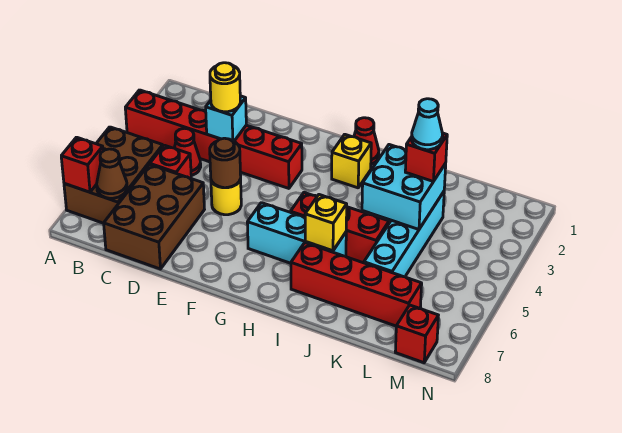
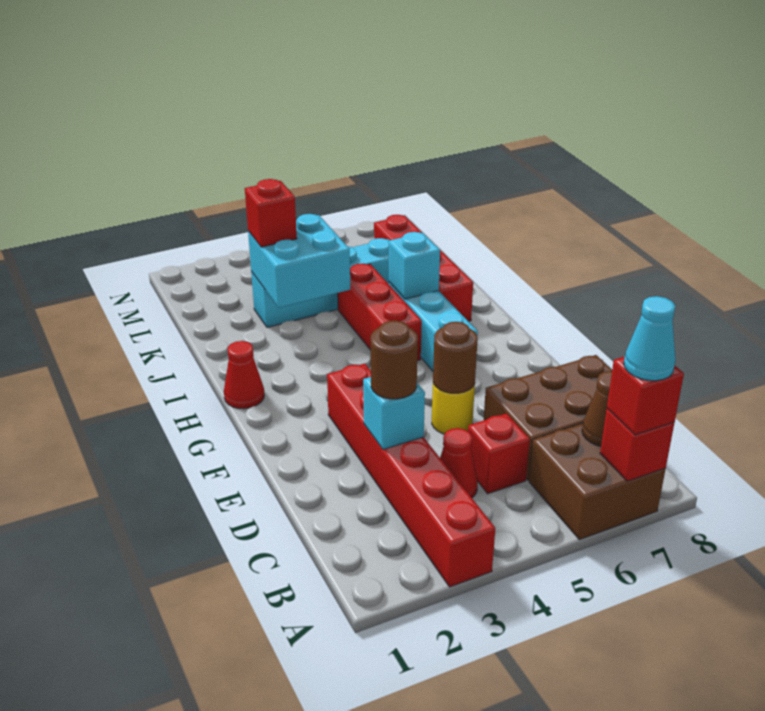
brown brick A5:B7 level 1 -> brown brick A6:B7 level 1
yellow round brick D3 level 3 -> brown round brick D3 level 3
yellow brick H2 level 1 -> none
yellow brick I6 level 2 -> cyan brick I6 level 2
cyan cone K3 level 4 -> cyan cone A7 level 4
red brick M8 level 1 -> red brick A7 level 3

